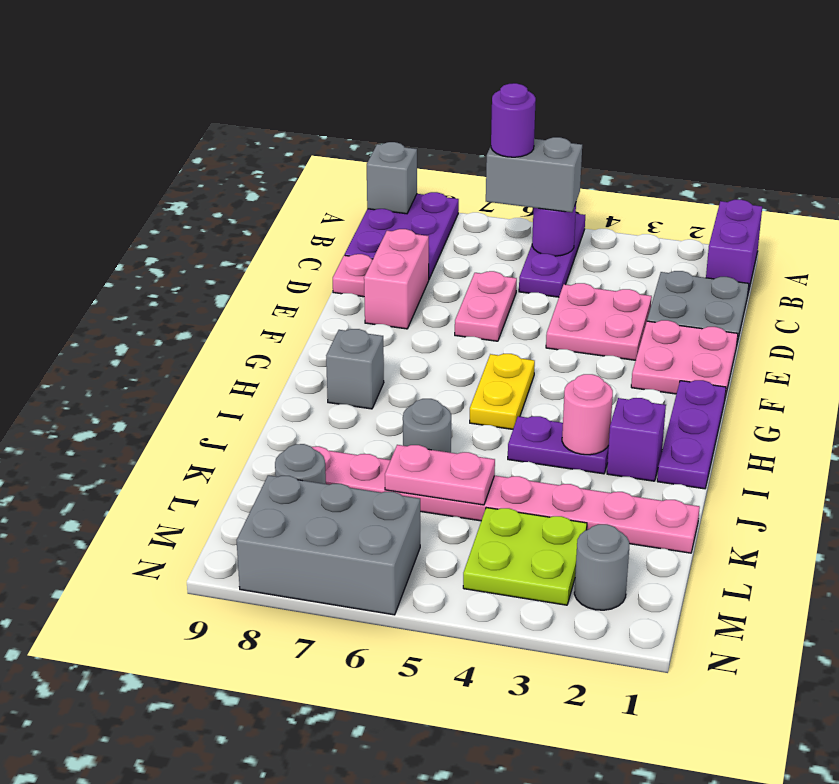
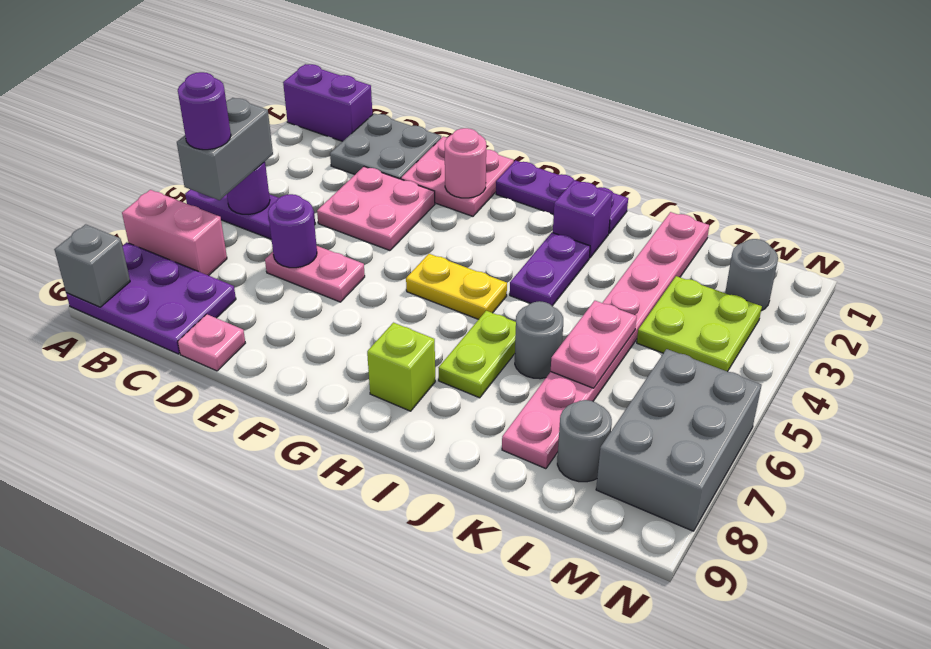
none -> purple round brick D6 level 2
pink brick D8:E8 level 1 -> pink brick A7:B7 level 1
grey brick H8 level 1 -> lime brick H8 level 1
pink round brick I3 level 2 -> pink round brick F2 level 2
none -> lime plate I6:I7 level 1

